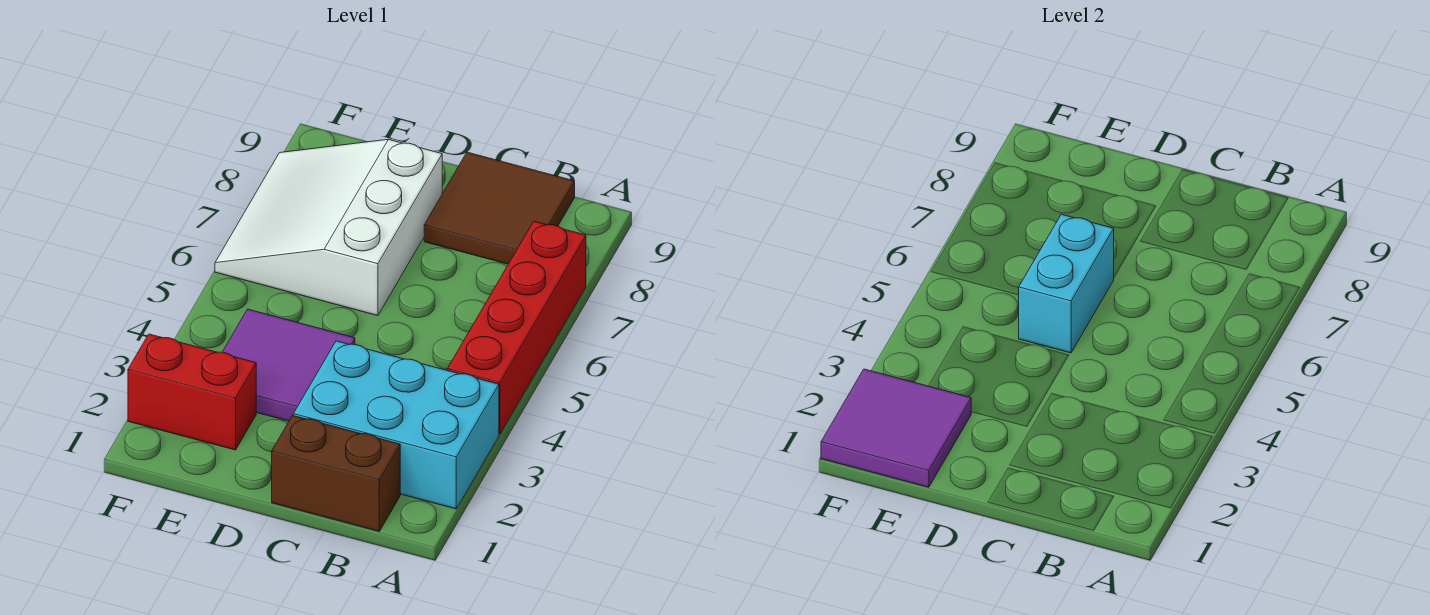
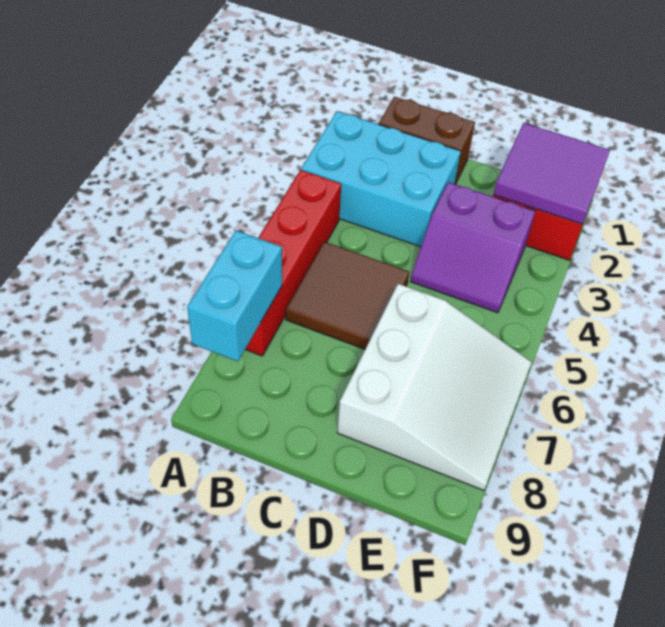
brown tile B8:C9 level 1 -> brown tile B5:C6 level 1
purple tile D3:E4 level 1 -> purple slope D3:E4 level 1 top 3
cyan brick D5:D6 level 2 -> cyan brick A7:A8 level 2

